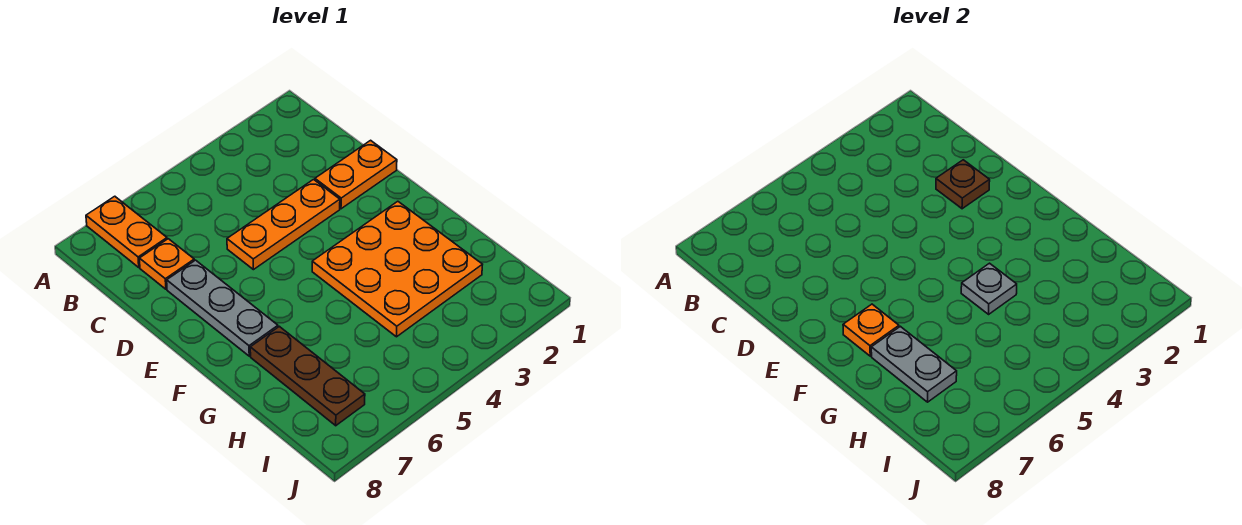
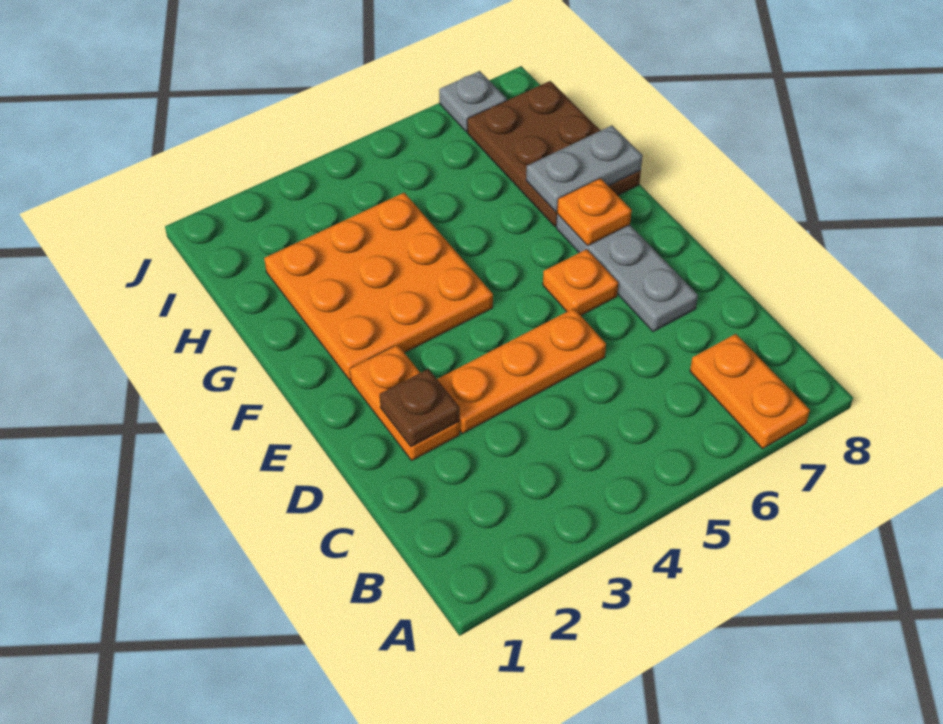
orange plate C7 level 1 -> orange plate E6 level 1
orange plate D1:D2 level 1 -> orange plate D2:E2 level 1
grey plate G4 level 2 -> grey plate J7 level 1
brown plate G7:I7 level 1 -> brown plate G7:I8 level 1
grey plate G7:H7 level 2 -> grey plate G7:G8 level 2

